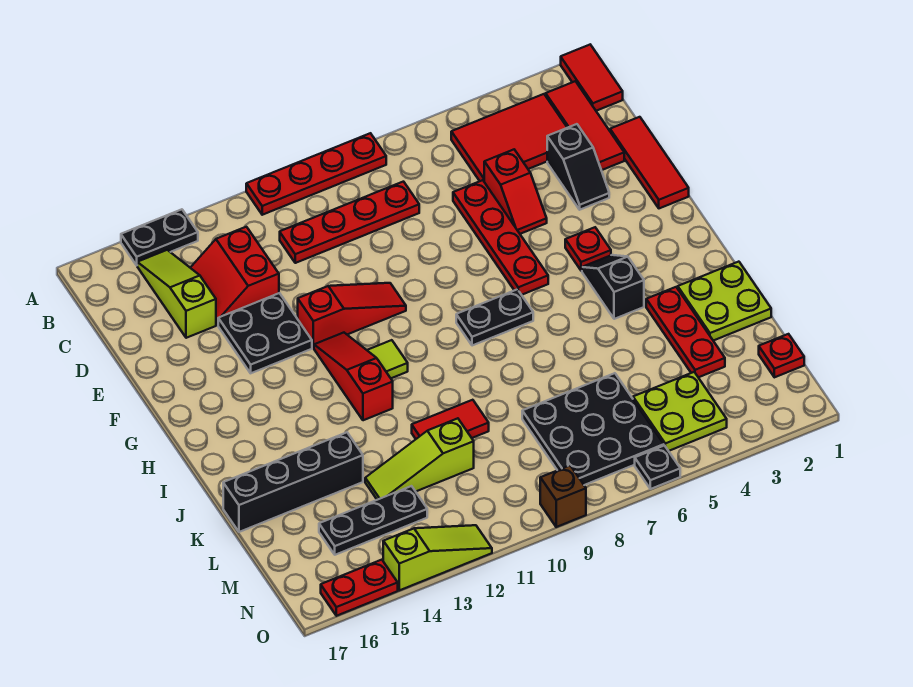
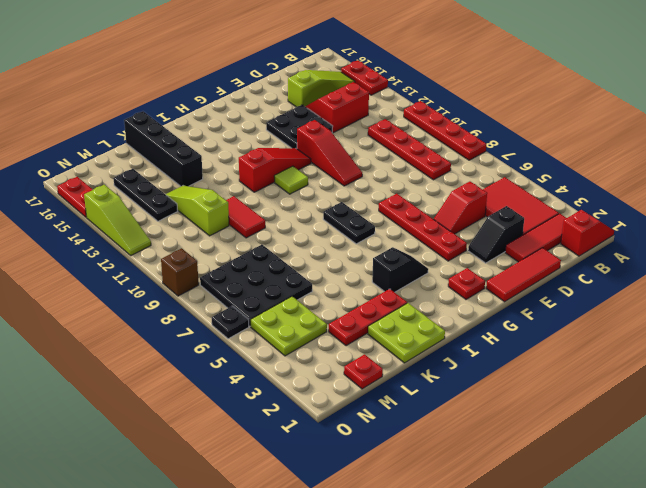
red tile A1:B1 level 1 -> red slope A1:B1 level 1 top B
black plate A14:A15 level 1 -> red plate A14:A15 level 1
red plate D6:G6 level 1 -> red plate F4:F7 level 1
red plate G4 level 1 -> red plate G2 level 1

